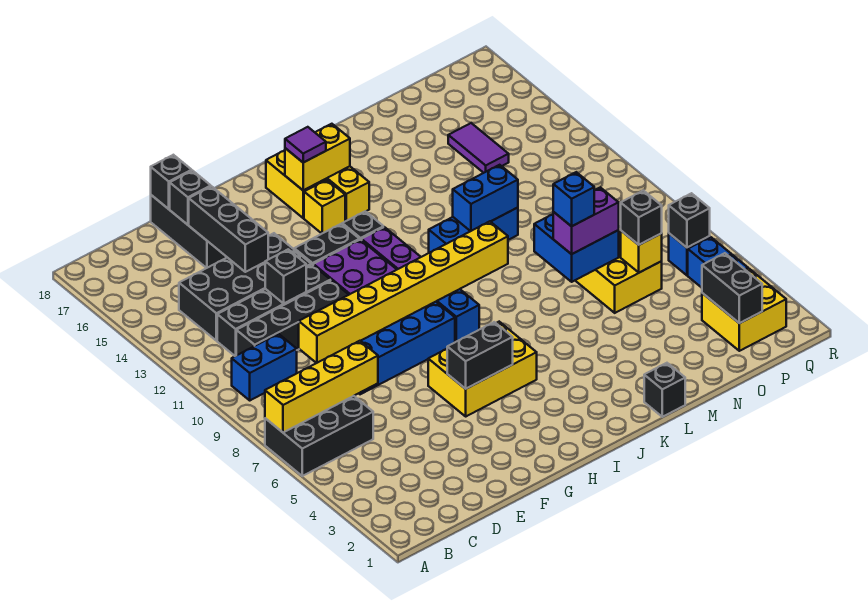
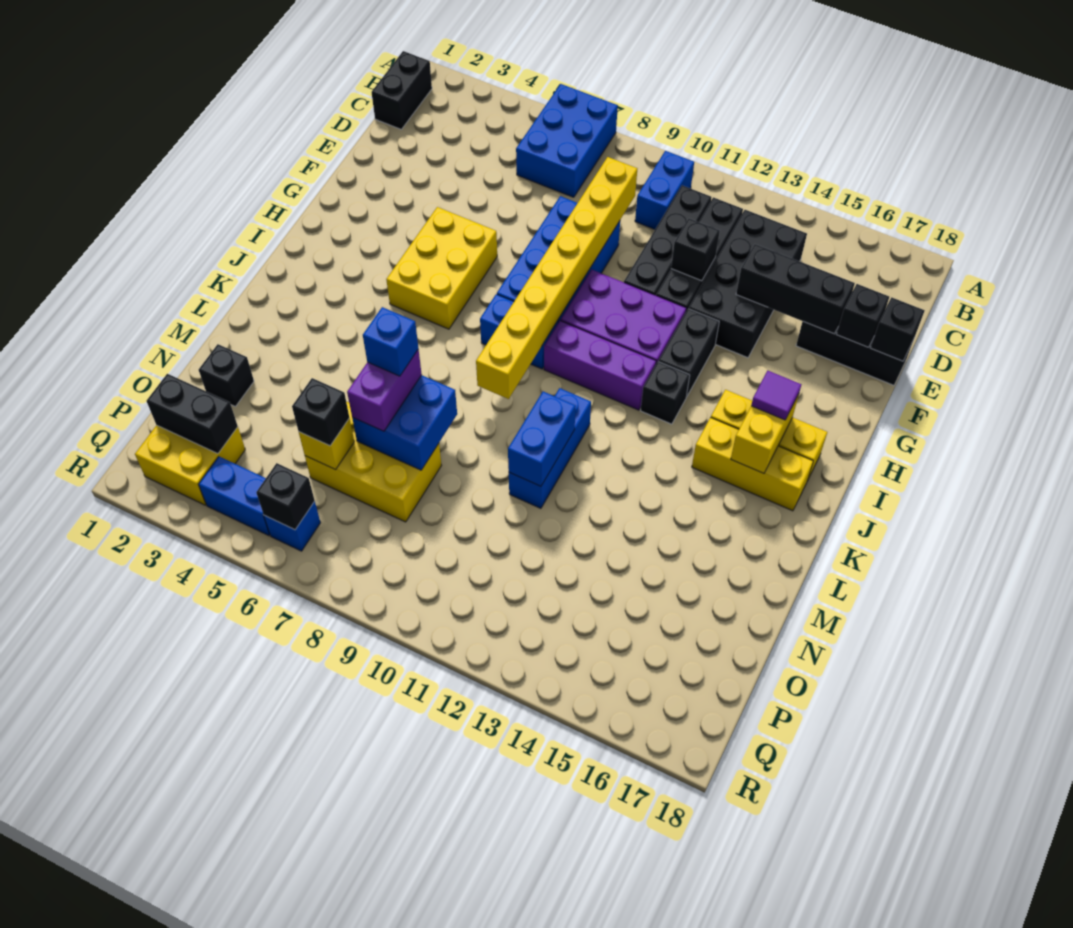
black brick A6:C7 level 1 -> blue brick A6:C7 level 1
yellow brick A7:D7 level 2 -> none
black brick G5:H5 level 2 -> black brick B1:C1 level 1
black brick L1 level 1 -> black brick N2 level 1
purple tile O14:O15 level 1 -> none

